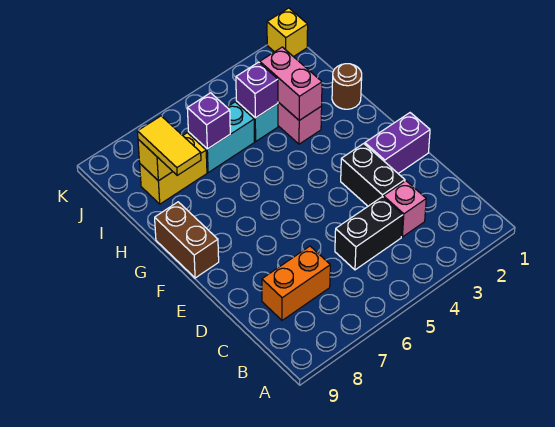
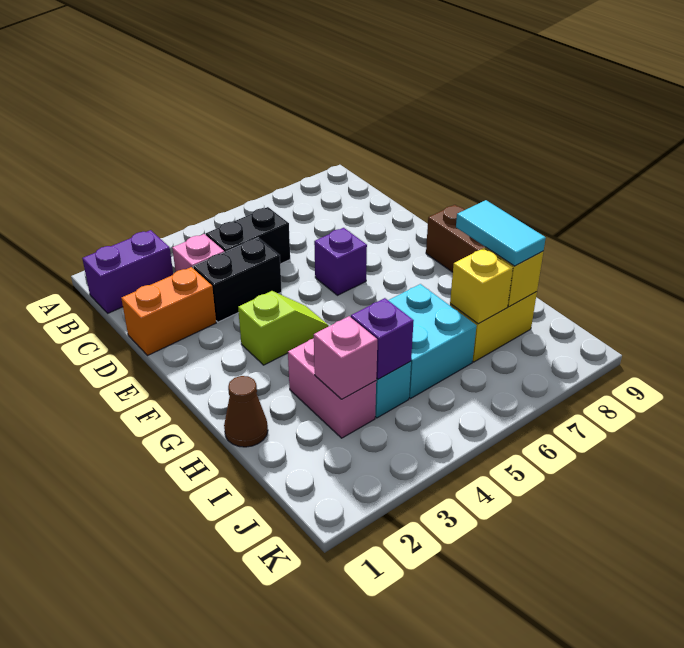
orange brick C7:C8 level 1 -> orange brick D1:D2 level 1
black brick D3:E3 level 1 -> black brick D3:D4 level 1
purple brick E1:E2 level 1 -> purple brick B1:B2 level 1
none -> lime slope F3:F4 level 1 top 3
brown round brick H1 level 1 -> brown cone H1 level 1
pink brick H3:I3 level 2 -> pink brick I3 level 2
yellow tile H8:I8 level 3 -> cyan tile H8:I8 level 3
cyan brick I5:I6 level 1 -> cyan brick H5:I6 level 1
purple brick I6 level 2 -> purple brick E6 level 1
yellow brick K1 level 1 -> yellow brick I7 level 2

